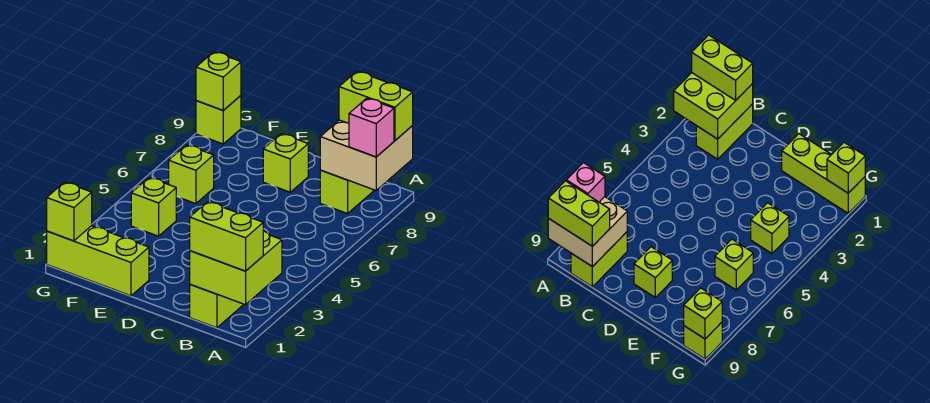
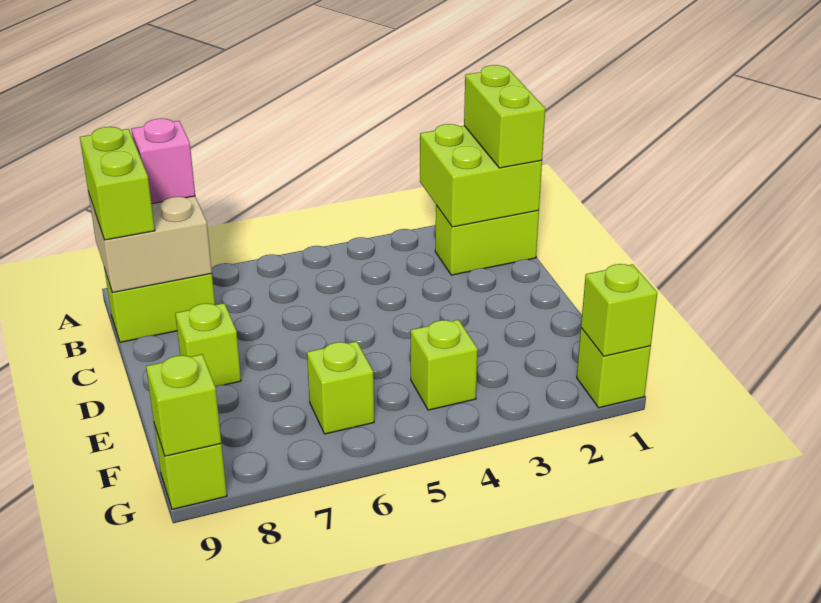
lime brick E1:G1 level 1 -> lime brick G1 level 1

